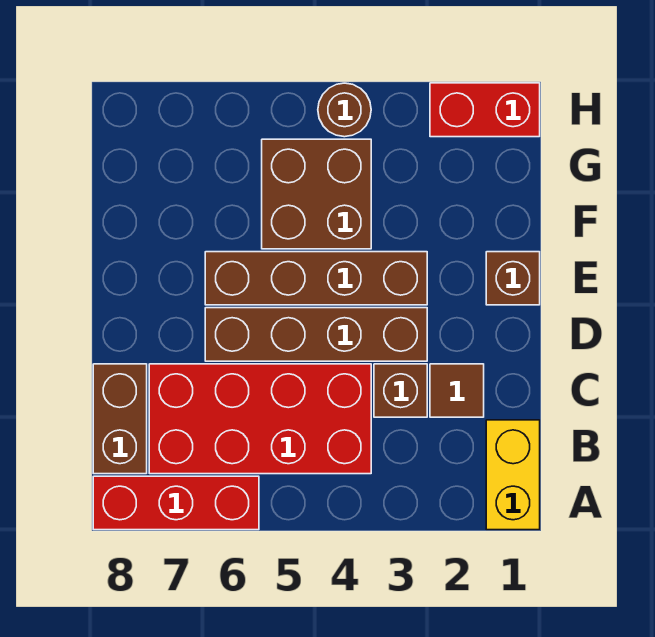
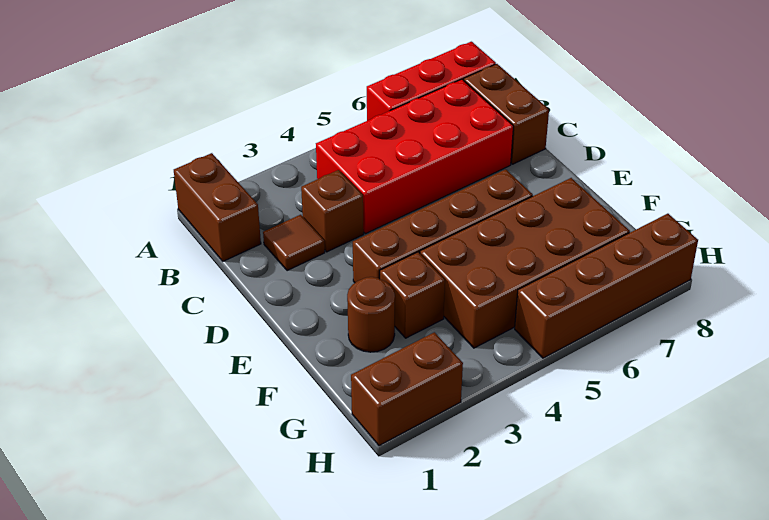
yellow brick A1:B1 level 1 -> brown brick A1:B1 level 1
brown brick D3:D6 level 1 -> brown brick H5:H8 level 1
brown brick E1 level 1 -> brown brick F3 level 1
brown brick F4:G5 level 1 -> brown brick F4:G7 level 1
red brick H1:H2 level 1 -> brown brick H1:H2 level 1
brown round brick H4 level 1 -> brown round brick F2 level 1

